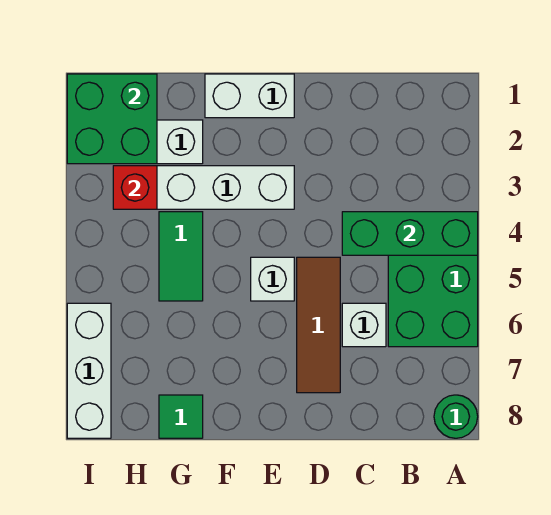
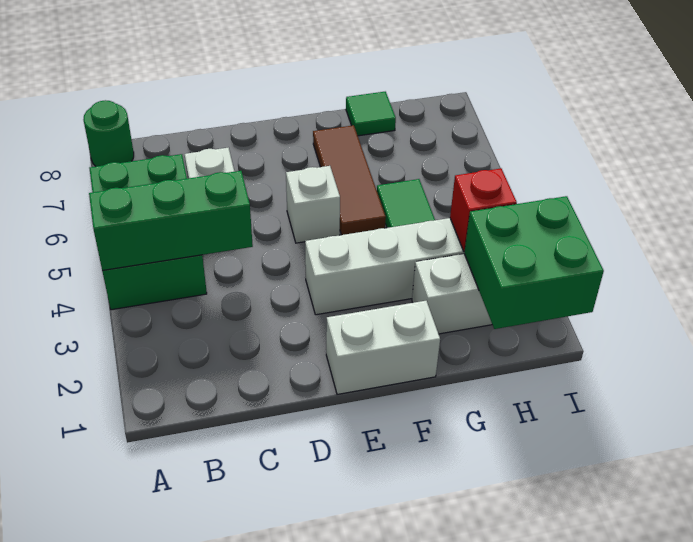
brown tile D5:D7 level 1 -> brown tile F5:F7 level 1
white brick I6:I8 level 1 -> none

